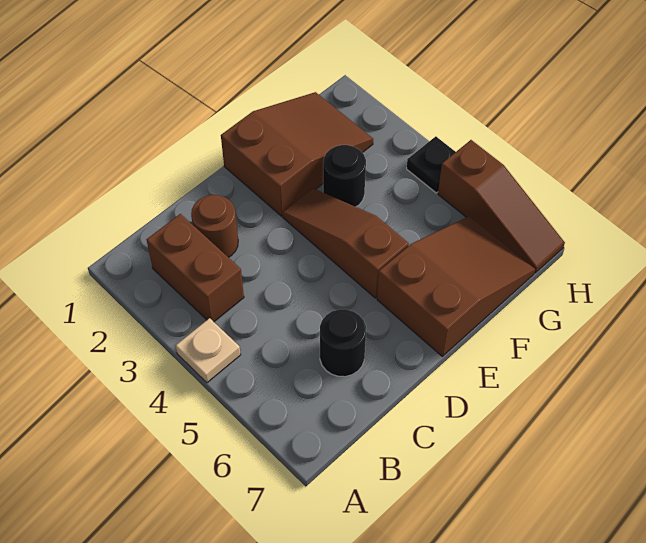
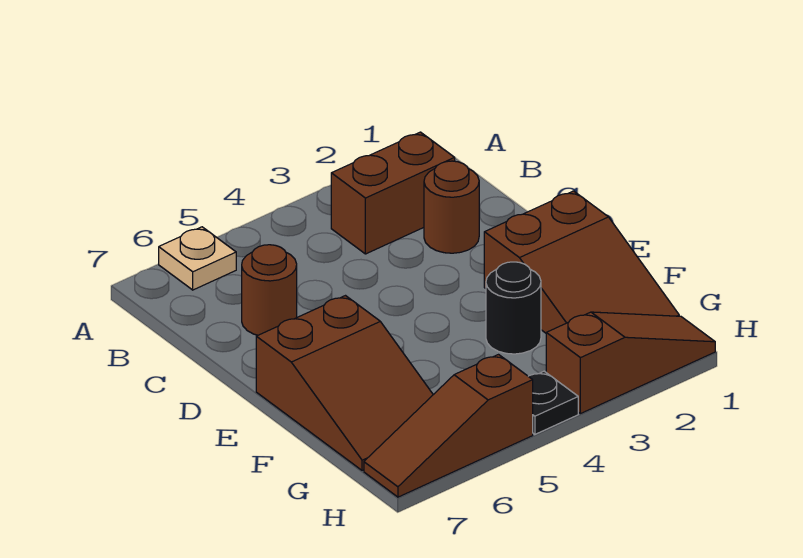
tan plate A4 level 1 -> tan plate A6 level 1
black round brick C6 level 1 -> brown round brick C6 level 1
brown slope E3:E5 level 1 top 5 -> brown slope H1:H3 level 1 top 3

